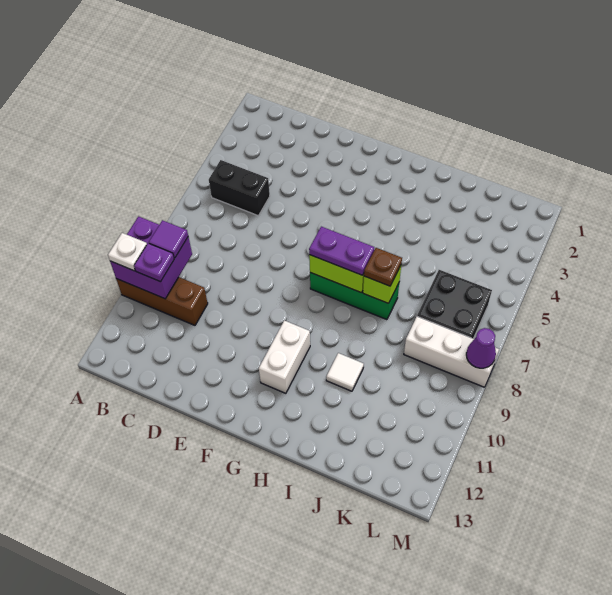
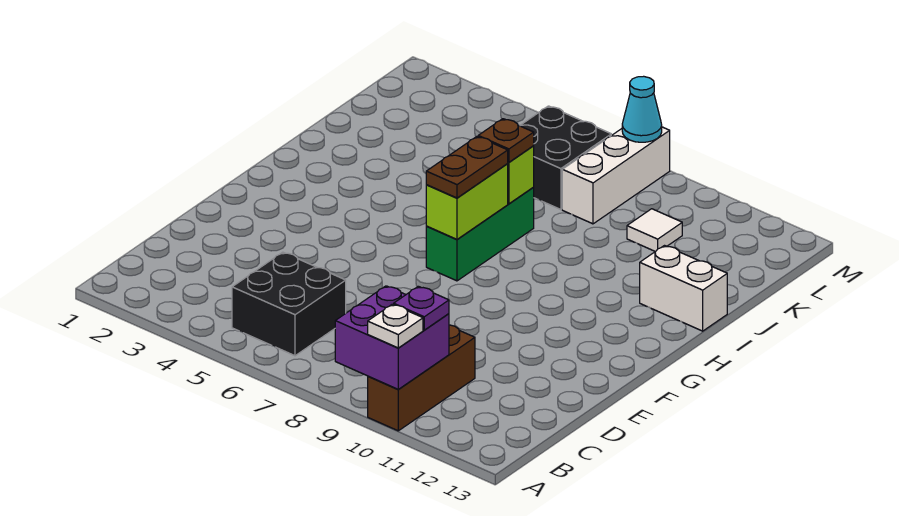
black brick B5:C5 level 1 -> black brick B5:C6 level 1
purple tile B9 level 3 -> none
purple plate G7:H7 level 3 -> brown plate G7:H7 level 3
white brick G10:G11 level 1 -> white brick I12:I13 level 1
white tile I10 level 1 -> white tile K10 level 1
purple cone M8 level 2 -> cyan cone M8 level 2

